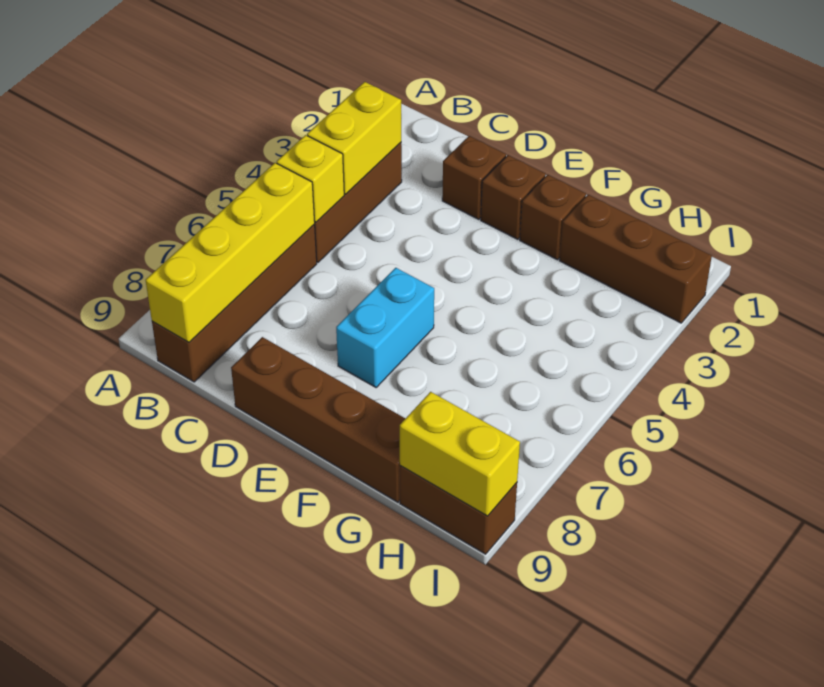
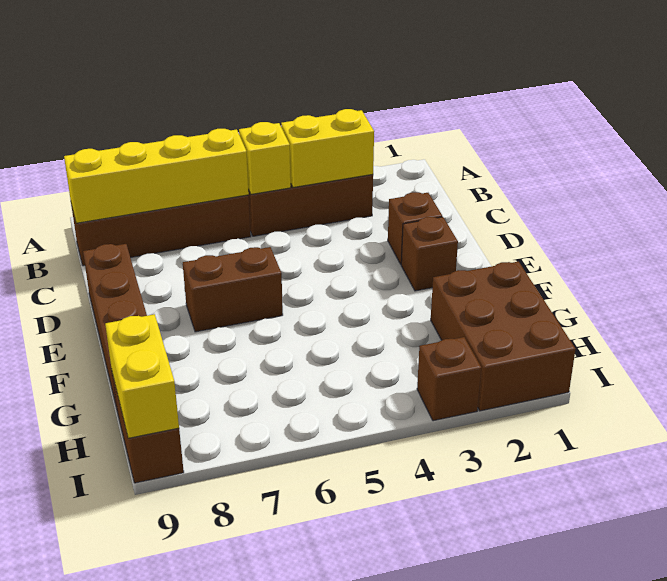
cyan brick E6:E7 level 1 -> brown brick E6:E7 level 1
brown brick F2 level 1 -> brown brick I3 level 1
brown brick G2:I2 level 1 -> brown brick G1:I2 level 1

